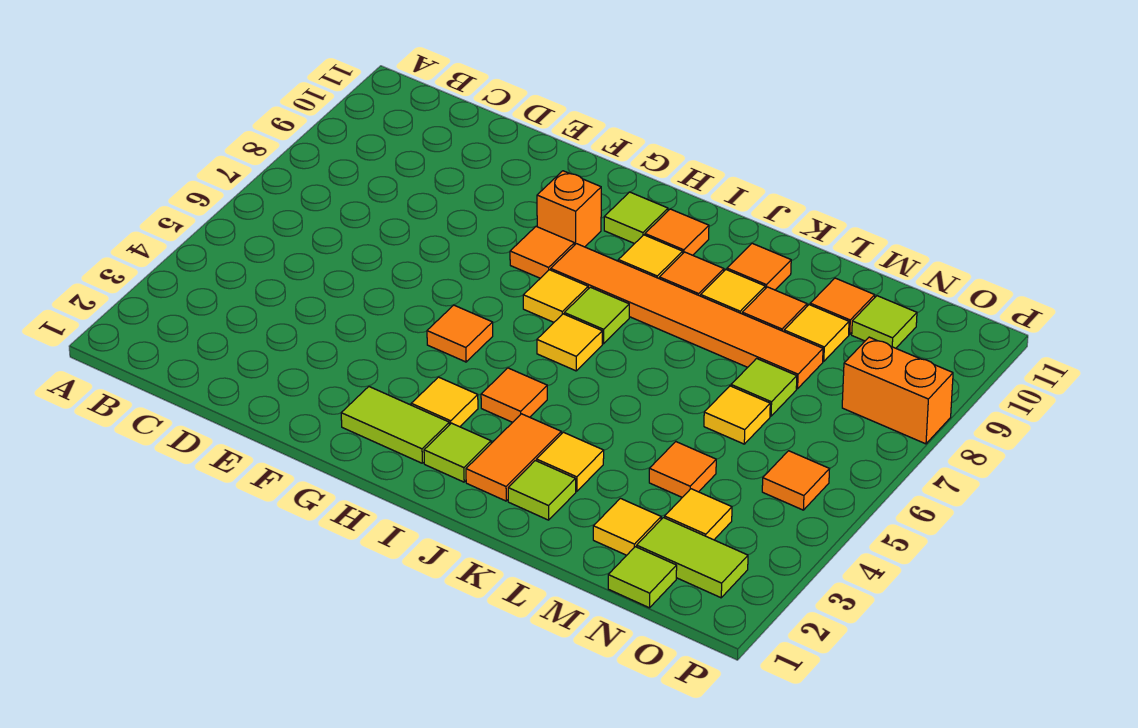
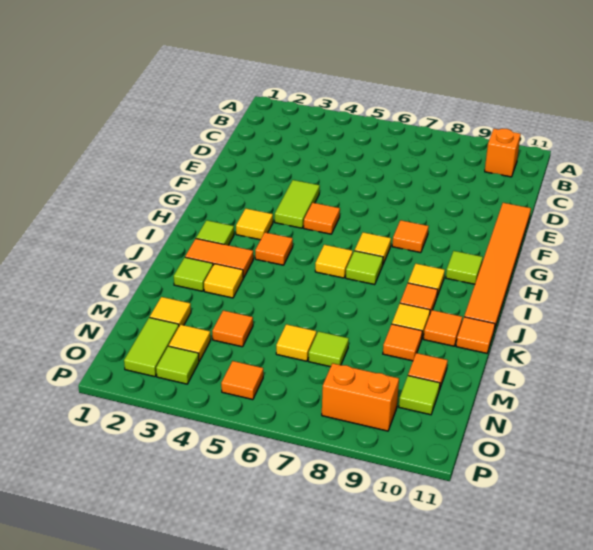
lime tile G2:H2 level 1 -> lime tile F4:G4 level 1
orange brick G9 level 1 -> orange brick B10 level 1
orange tile H8:M8 level 1 -> orange tile E11:J11 level 1
orange tile I10 level 1 -> orange tile K11 level 1
yellow tile M9 level 1 -> none
lime tile N1 level 1 -> lime tile O3 level 1
orange brick O8:P8 level 1 -> orange brick O8:O9 level 1

